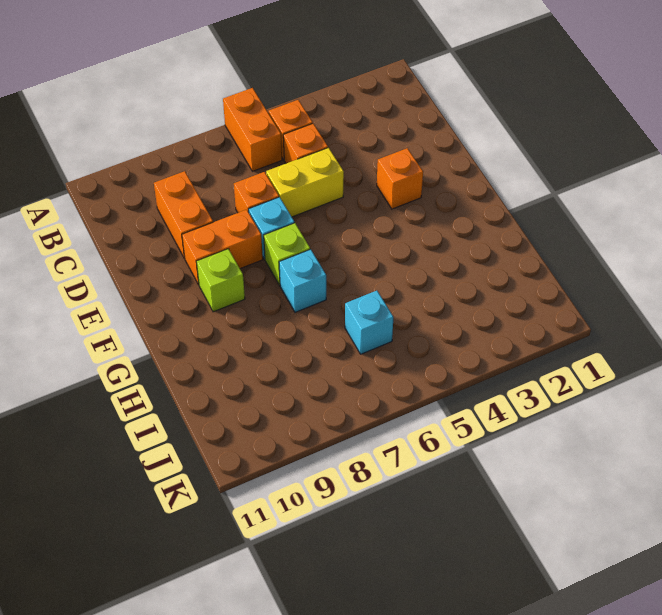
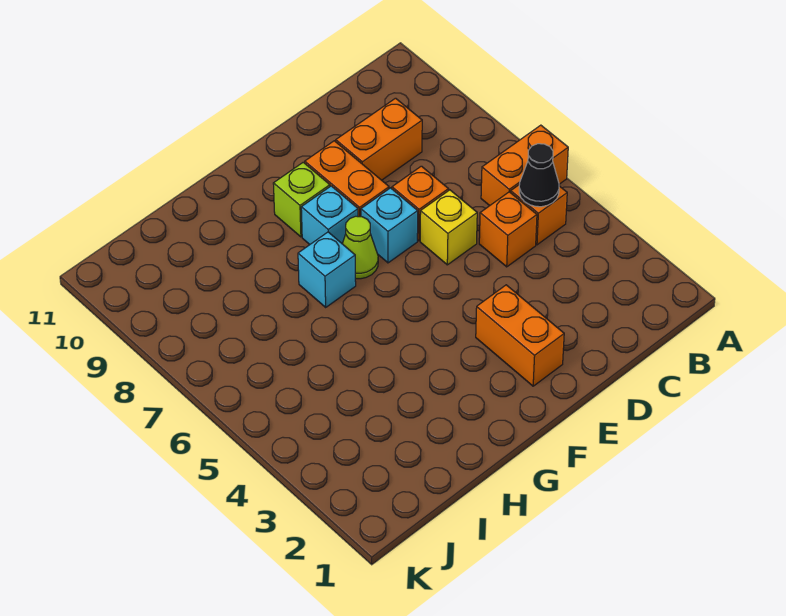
none -> black cone B5 level 2
yellow brick D5:D6 level 1 -> yellow brick D6 level 1
orange brick E3 level 1 -> orange brick E2:E3 level 1
lime brick F7 level 1 -> lime cone F7 level 1
cyan brick I6 level 1 -> cyan brick F8 level 1

